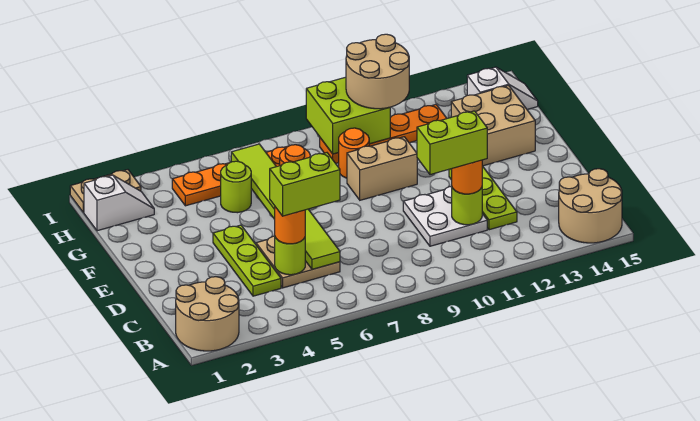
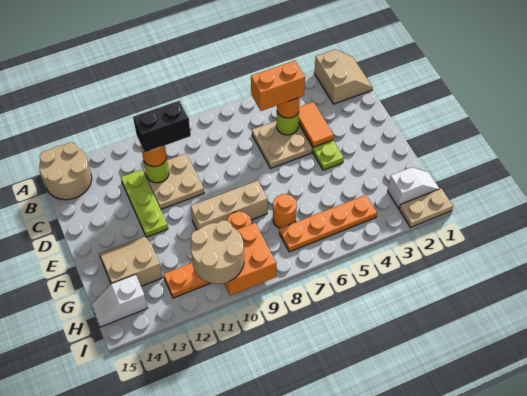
tan round brick A1:B2 level 1 -> tan slope A1:B2 level 1 top 2
none -> orange tile C4:D4 level 2
lime brick C5:C6 level 4 -> orange brick C5:C6 level 4
lime tile C6:H6 level 2 -> none
white plate C10:D11 level 1 -> tan plate C10:D11 level 1
lime brick C10:C11 level 4 -> black brick C10:C11 level 4
tan brick F9:F10 level 1 -> tan brick F8:F10 level 1
tan brick F13:G14 level 1 -> tan slope F13:G14 level 1 top G
lime round brick G5 level 1 -> none
white slope H1:H2 level 1 top 1 -> white slope H1:H2 level 1 top 2
lime brick H9:I10 level 2 -> orange brick H9:I10 level 2

